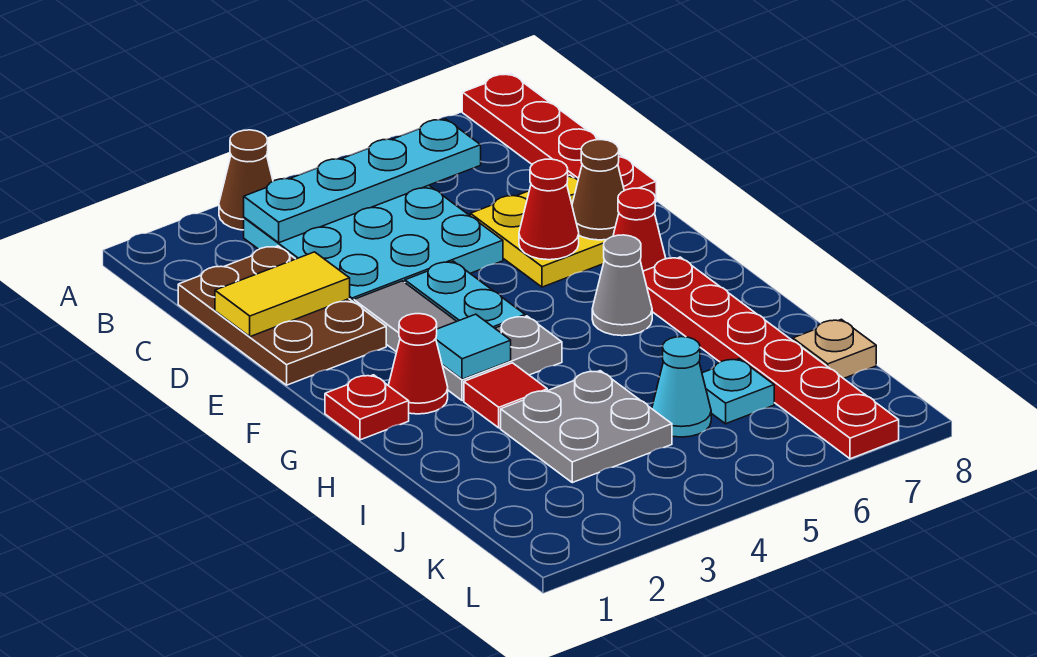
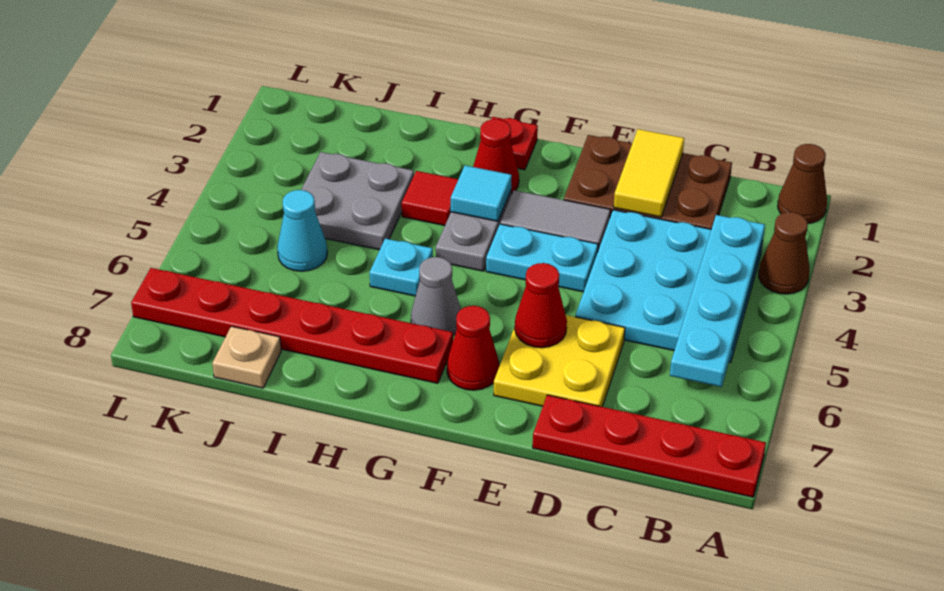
brown cone E7 level 2 -> brown cone A1 level 1
cyan plate J6 level 1 -> cyan plate H5 level 1

